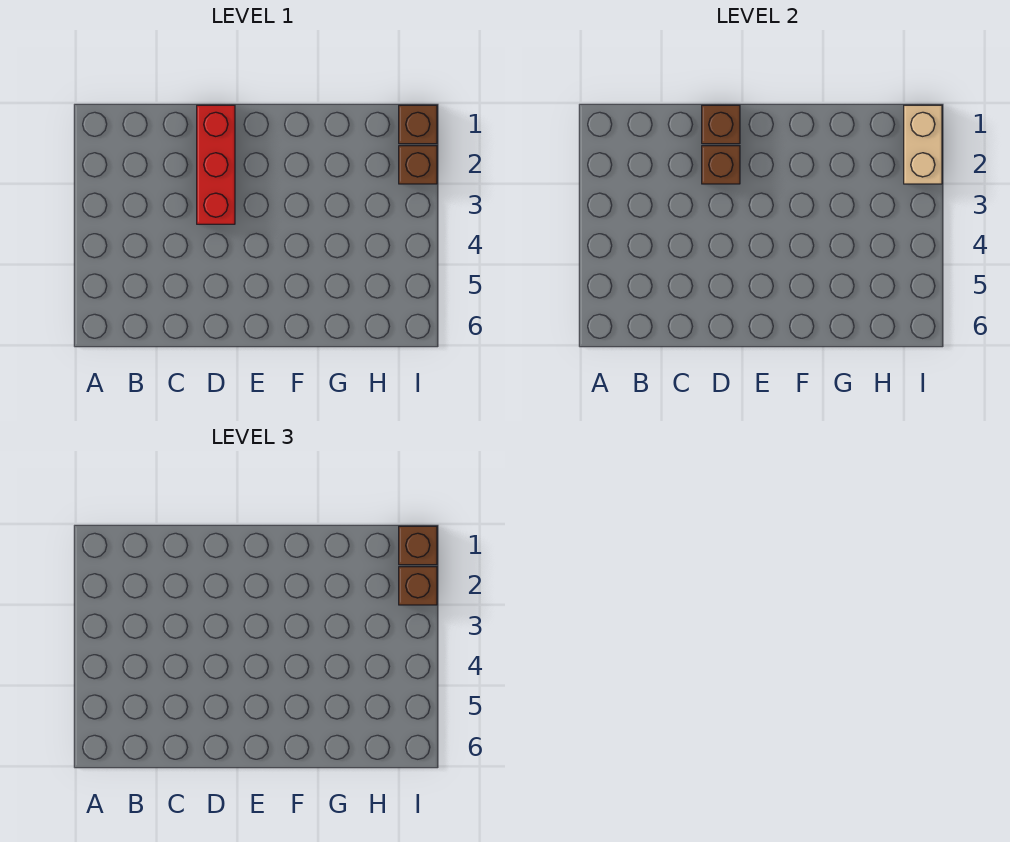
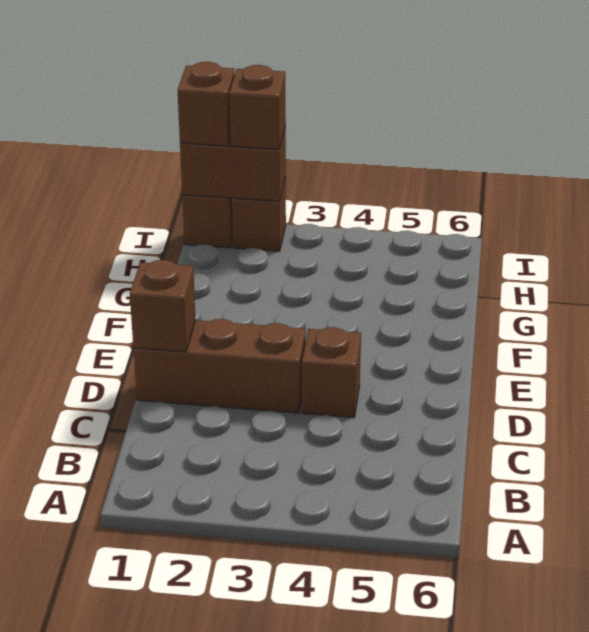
red brick D1:D3 level 1 -> brown brick D1:D3 level 1
brown brick D2 level 2 -> brown brick D4 level 1
tan brick I1:I2 level 2 -> brown brick I1:I2 level 2

